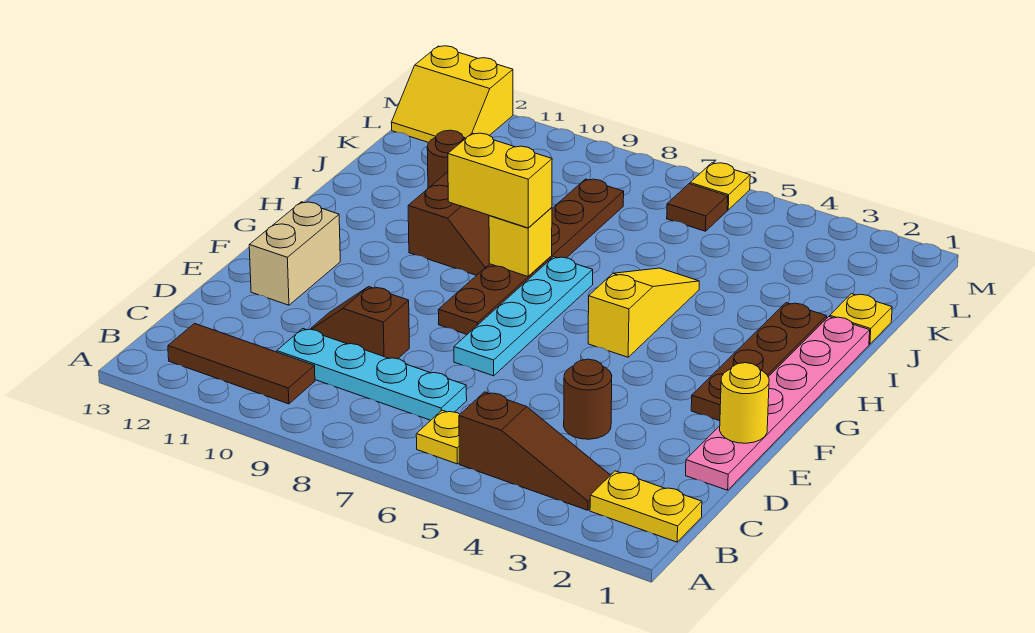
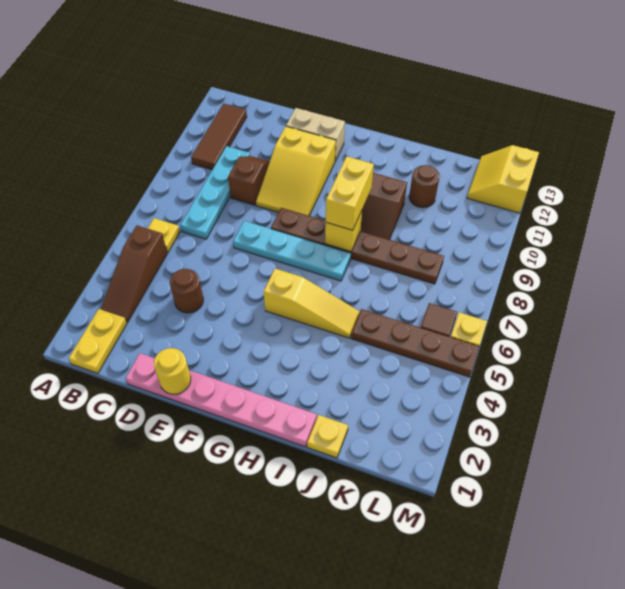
none -> yellow slope E9:F11 level 1 top 11
brown plate F2:I2 level 1 -> brown plate J5:M5 level 1

